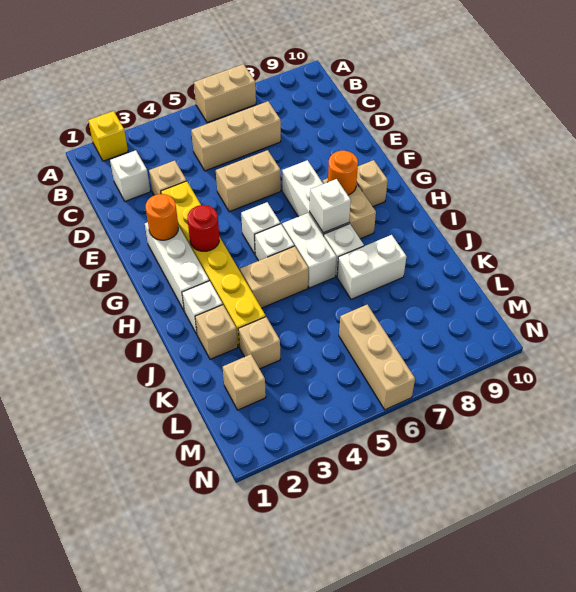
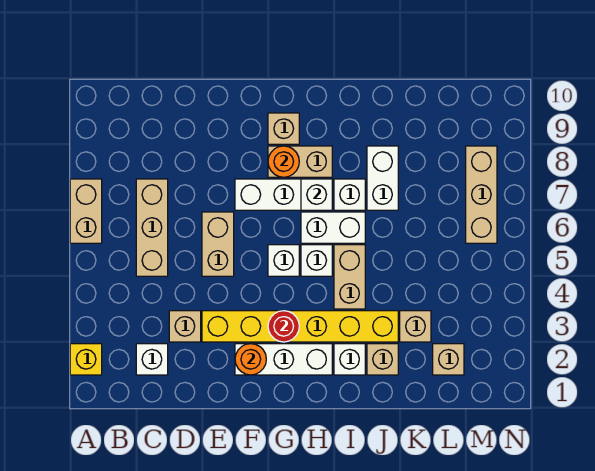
tan brick L6:N6 level 1 -> tan brick M6:M8 level 1

